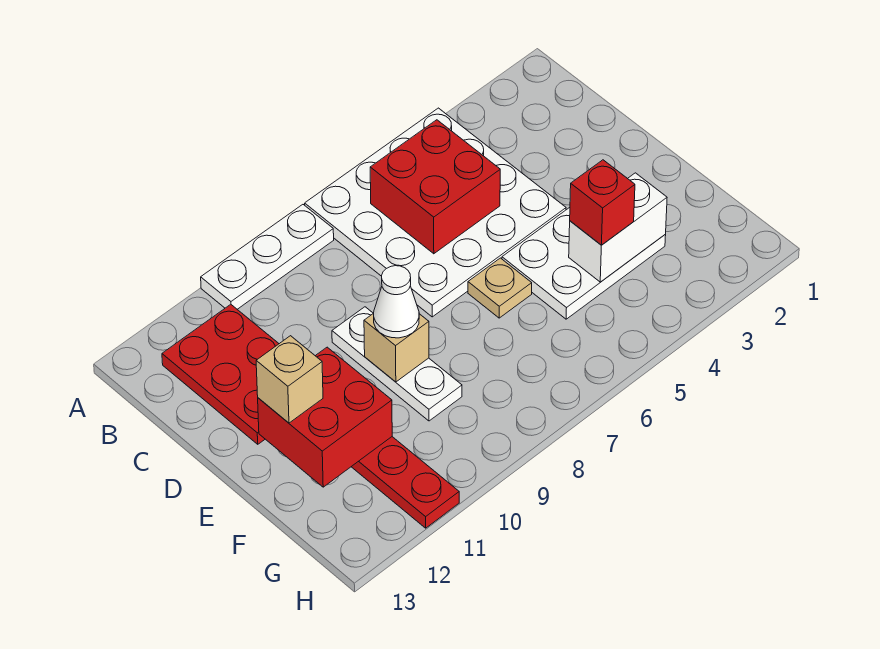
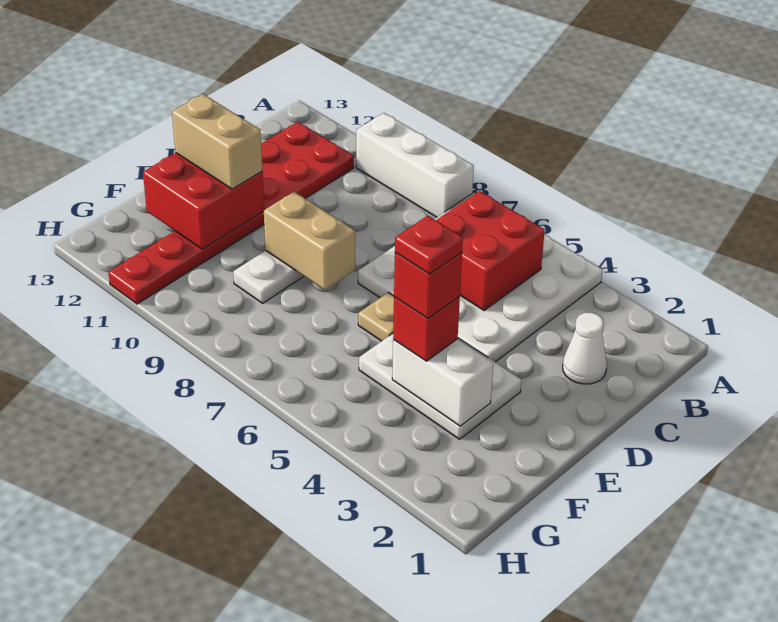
white plate A8:A10 level 1 -> white brick A8:A10 level 1
tan brick E9 level 2 -> tan brick E8:E9 level 2
white cone E9 level 3 -> white cone C2 level 1
tan brick E12 level 3 -> tan brick E11:E12 level 3
none -> red brick F4 level 4
none -> red plate F4 level 5

